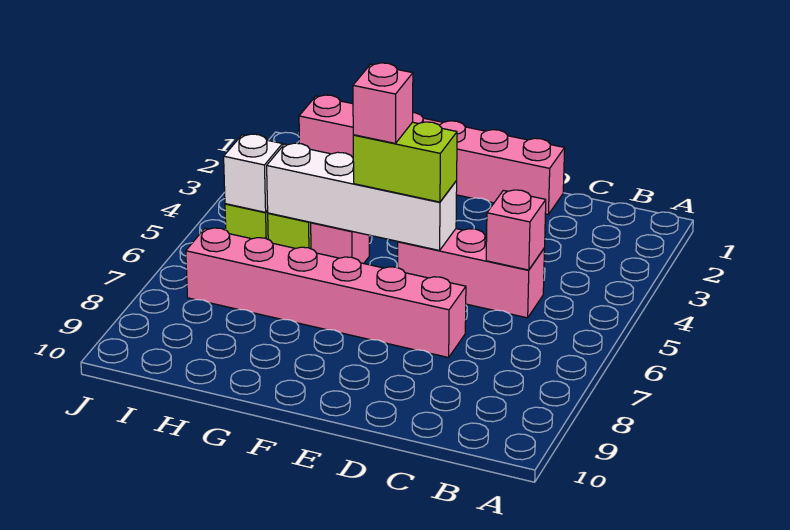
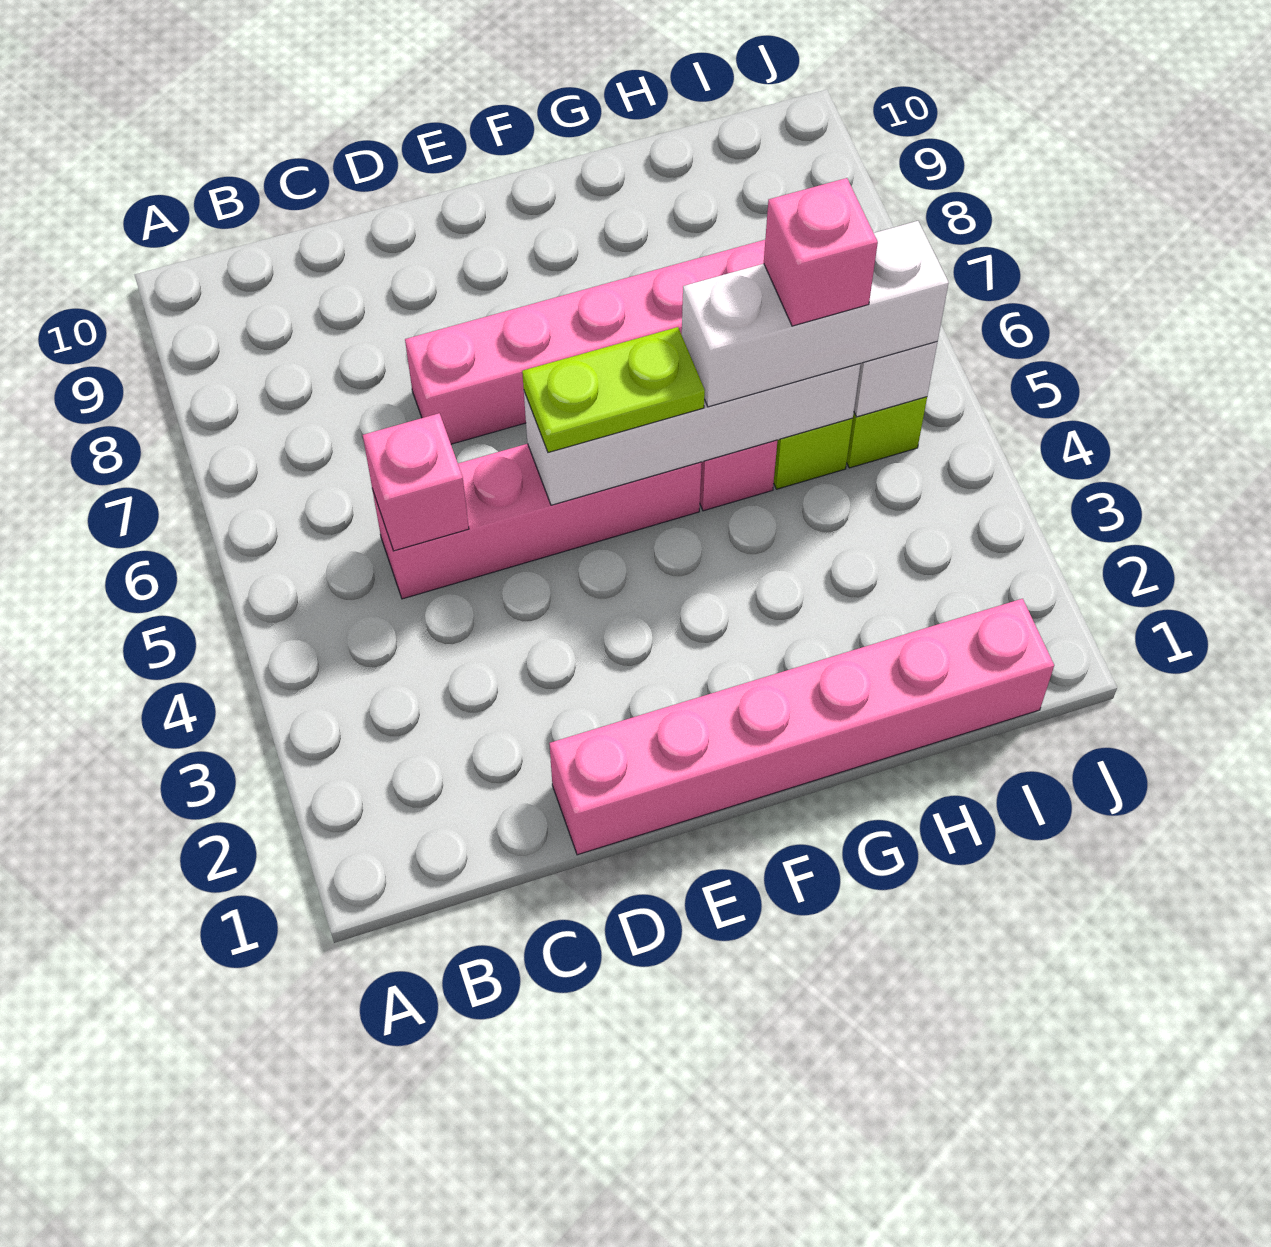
pink brick C5:E5 level 1 -> pink brick C5:F5 level 1
lime brick E5:F5 level 3 -> lime plate E5:F5 level 3
pink brick F5 level 4 -> pink brick H5 level 4
none -> white brick G5:I5 level 3

